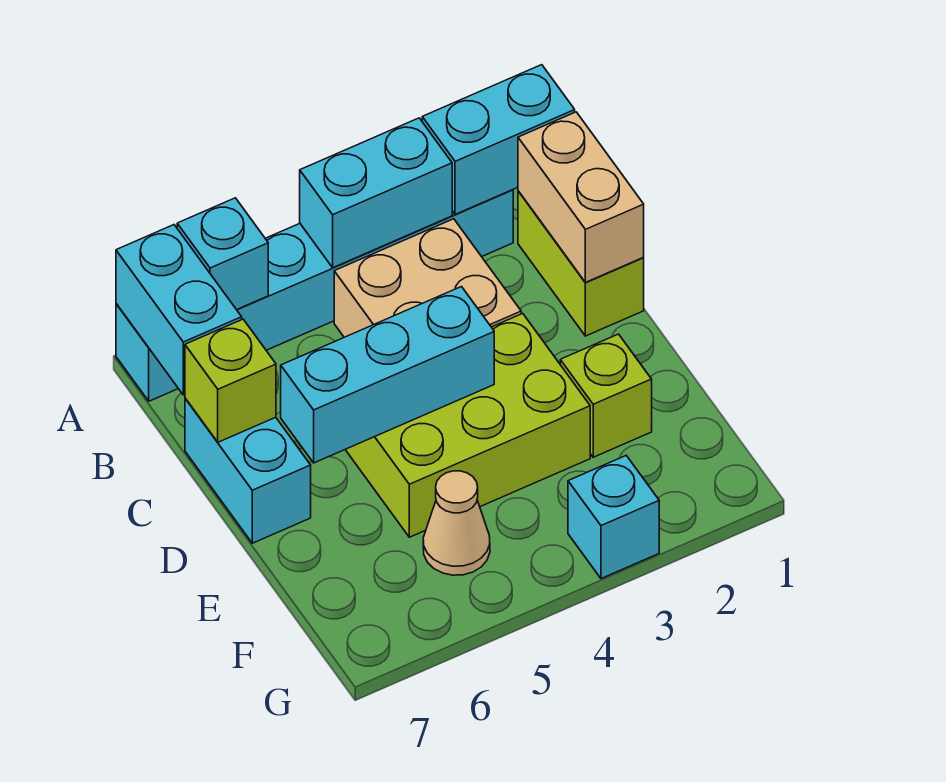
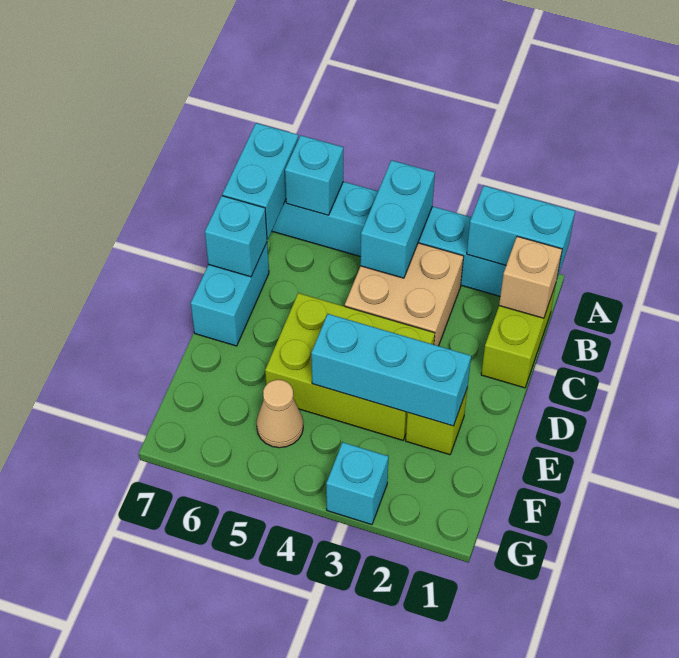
cyan brick A3:A4 level 2 -> cyan brick A4:B4 level 2
tan brick B1:C1 level 2 -> tan brick B1 level 2
lime brick C7 level 2 -> cyan brick C7 level 2
cyan brick D4:D6 level 2 -> cyan brick E2:E4 level 2

